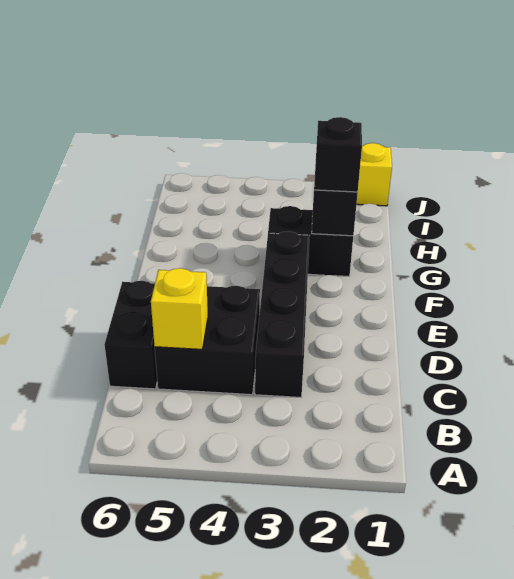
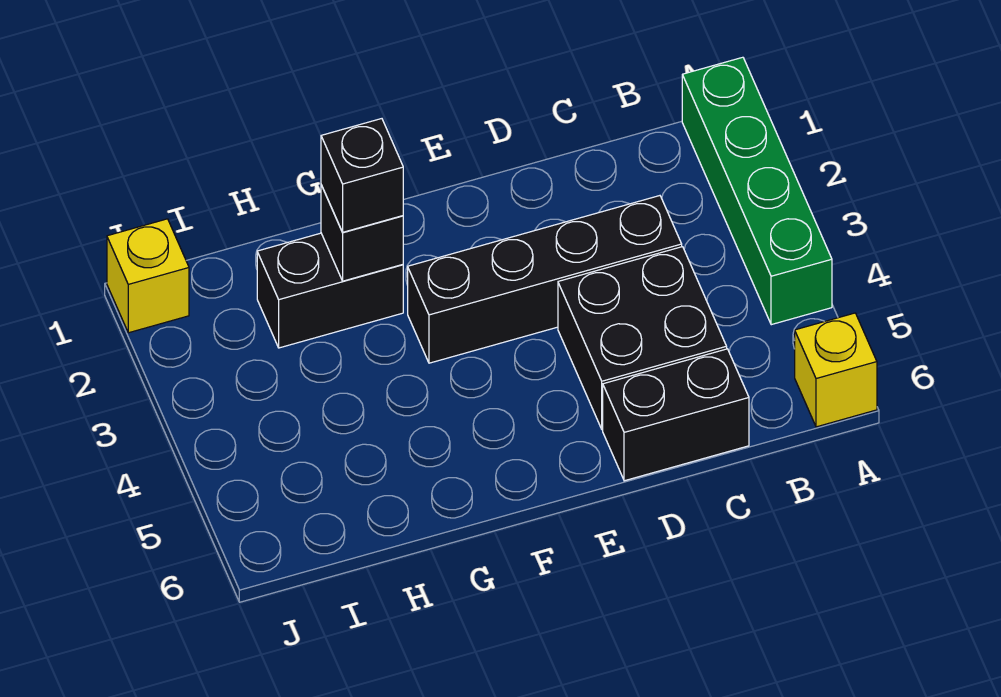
none -> green brick A1:A4 level 1
yellow brick C5 level 2 -> yellow brick A6 level 1
black brick G2:G3 level 1 -> black brick G2:H2 level 1

